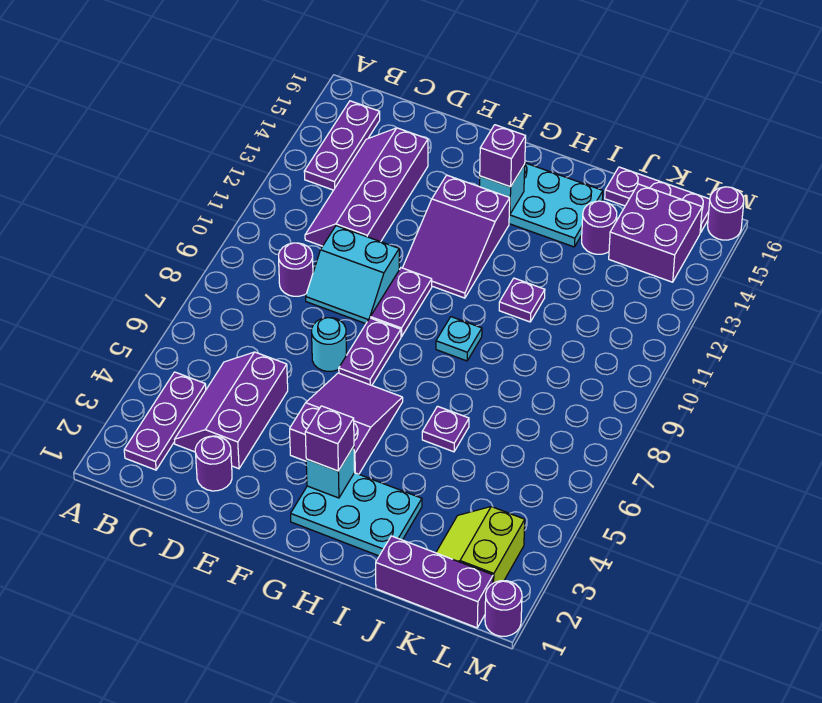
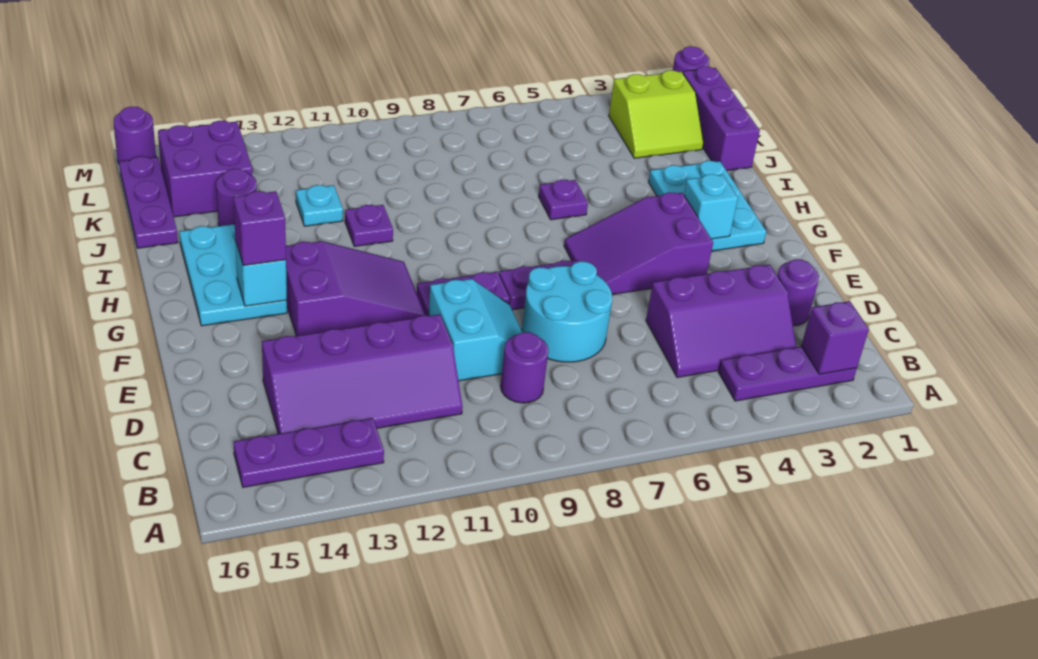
cyan round brick E7 level 1 -> cyan round brick D7:E8 level 1
purple brick G3 level 3 -> purple brick B2 level 2
cyan plate H9 level 1 -> cyan plate J12 level 1

